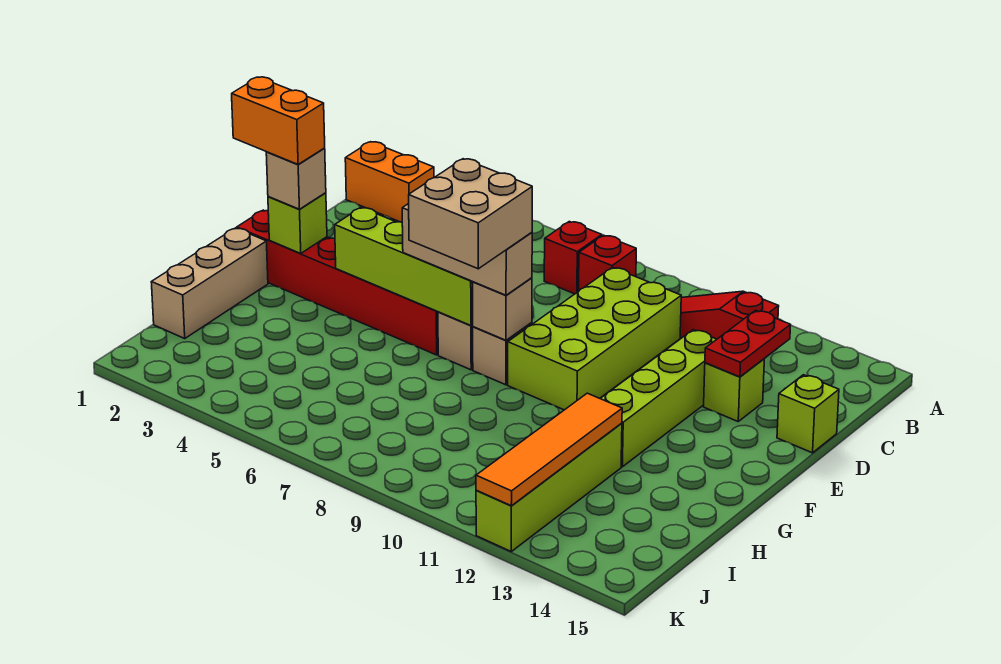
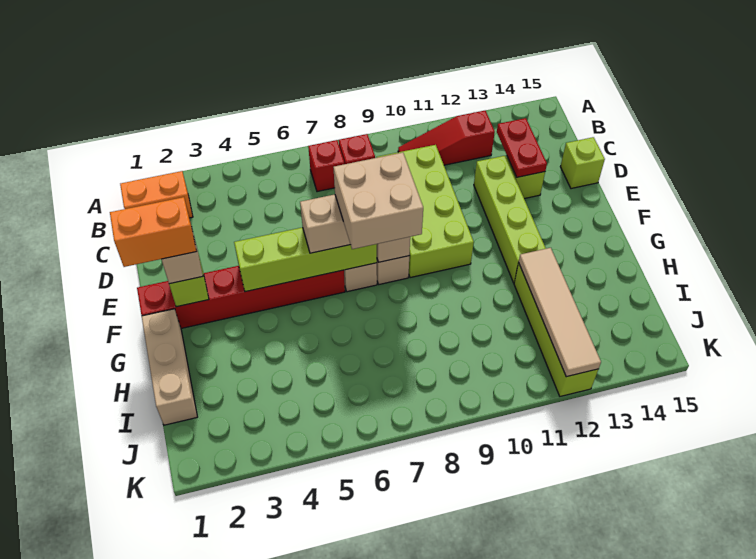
orange tile H12:K12 level 2 -> tan tile H12:K12 level 2

